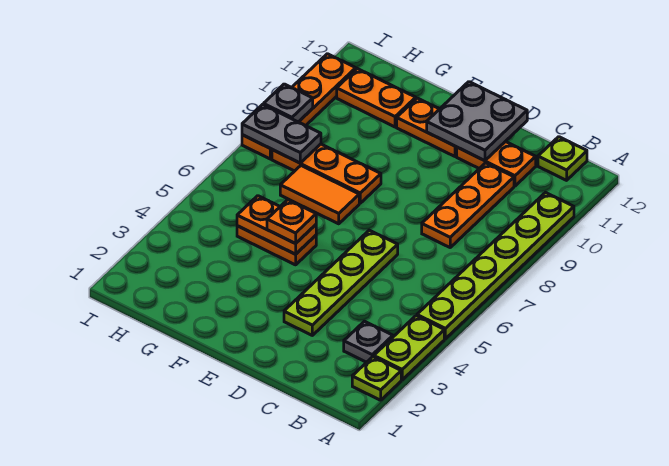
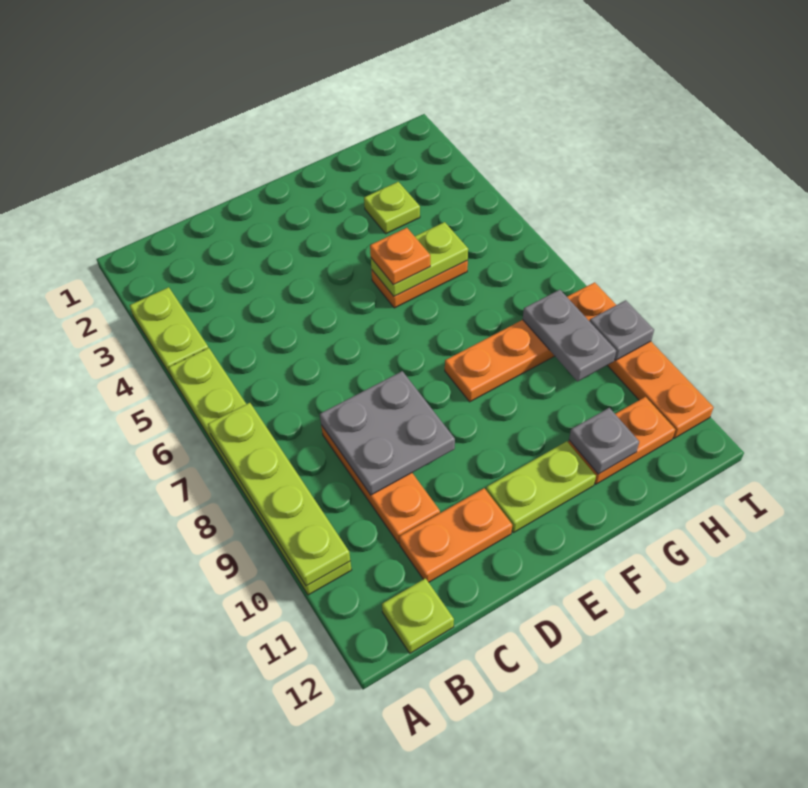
lime plate A2 level 1 -> lime plate G3 level 1
grey plate B3 level 1 -> grey plate G11 level 2
lime plate D3:D6 level 1 -> lime plate A7:A10 level 2
grey plate D11:E12 level 2 -> grey plate C8:D9 level 2
orange plate E11:F11 level 1 -> lime plate E11:F11 level 1
orange plate F5:G5 level 2 -> lime plate F5:G5 level 2
orange tile F7:G7 level 1 -> none
grey plate H8:I8 level 2 -> grey plate H8:H9 level 2

